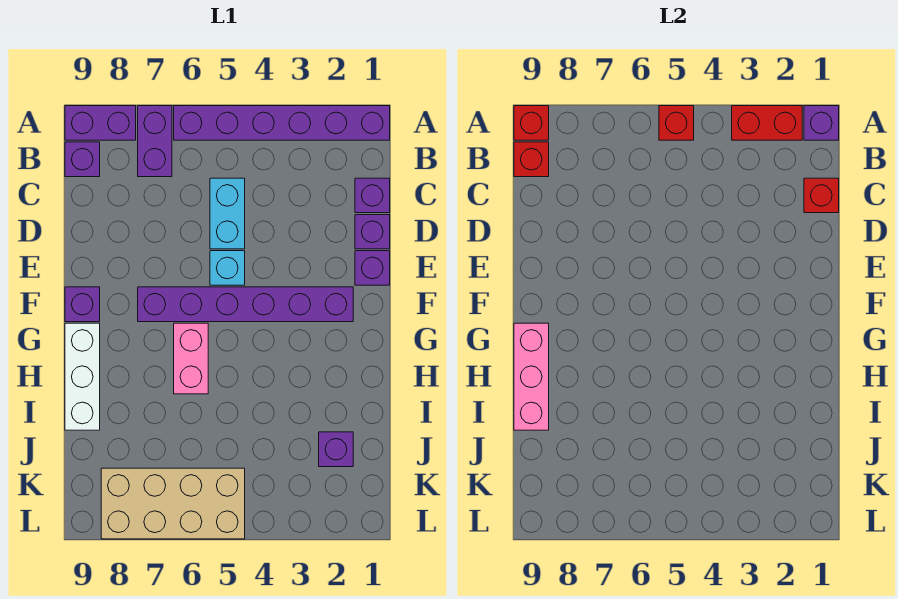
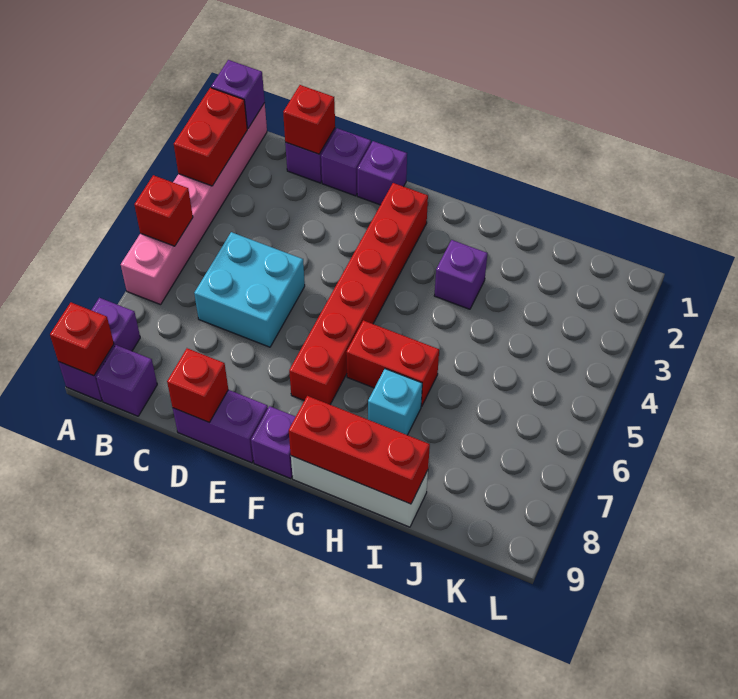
purple brick A1:A6 level 1 -> pink brick A1:A6 level 1
purple brick A7:B7 level 1 -> purple brick D9:E9 level 1
red brick B9 level 2 -> red brick D9 level 2
cyan brick C5:D5 level 1 -> cyan brick C5:D6 level 1
cyan brick E5 level 1 -> cyan brick H7 level 1
purple brick F2:F7 level 1 -> red brick F2:F7 level 1
pink brick G6:H6 level 1 -> red brick G6:H6 level 1
pink brick G9:I9 level 2 -> red brick G9:I9 level 2
purple brick J2 level 1 -> purple brick H3 level 1
tan brick K5:L8 level 1 -> none

